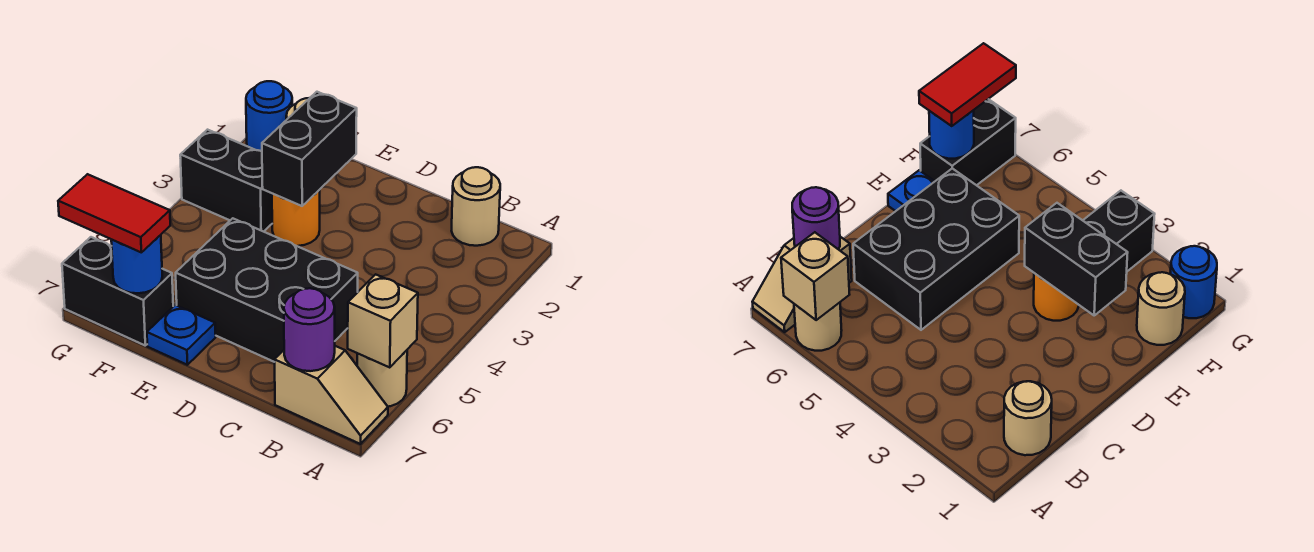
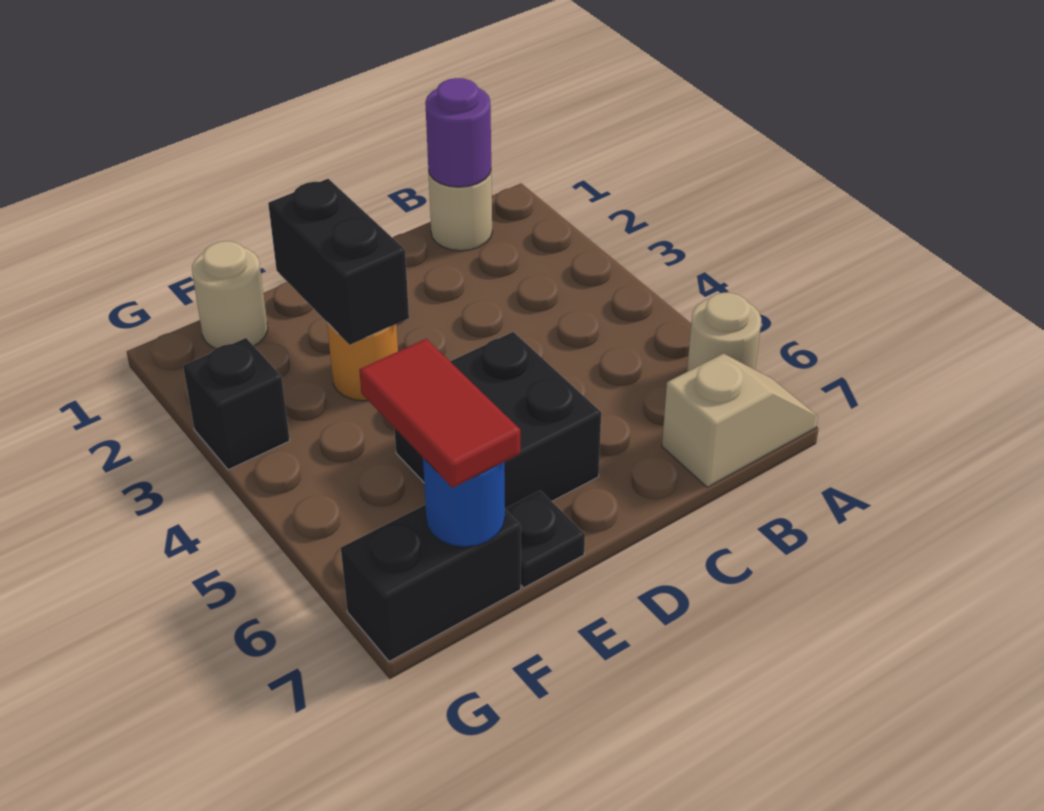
tan brick A6 level 2 -> none
purple round brick B7 level 2 -> purple round brick B1 level 2
black brick C5:E6 level 1 -> black brick D5:E6 level 1
blue plate E7 level 1 -> black plate E7 level 1
black brick F3:G3 level 1 -> black brick G3 level 1
red tile F7:G7 level 3 -> red tile F6:F7 level 3
blue round brick G1 level 1 -> none

